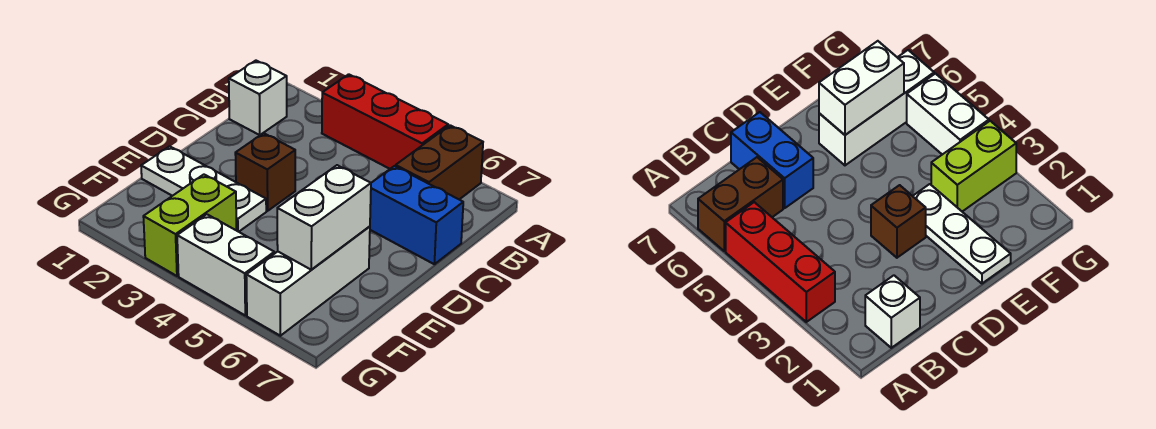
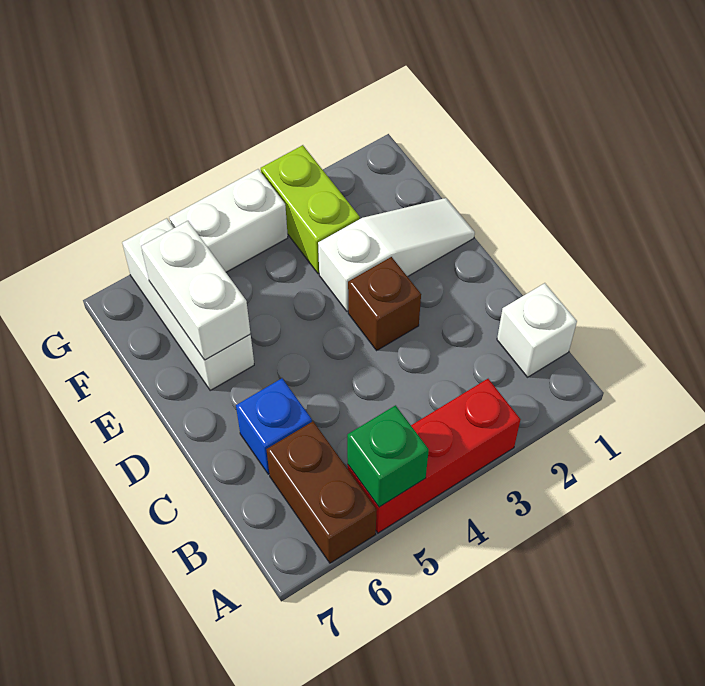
none -> green brick A5 level 2
blue brick C6:C7 level 1 -> blue brick C6 level 1
white plate E1:E3 level 1 -> white slope E1:E3 level 1 top 3

